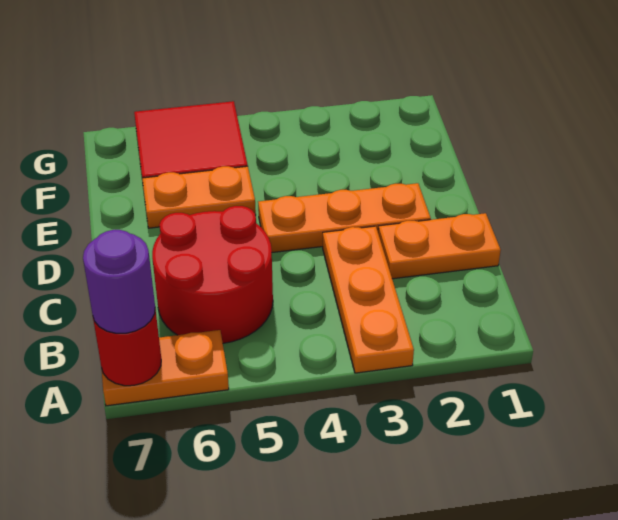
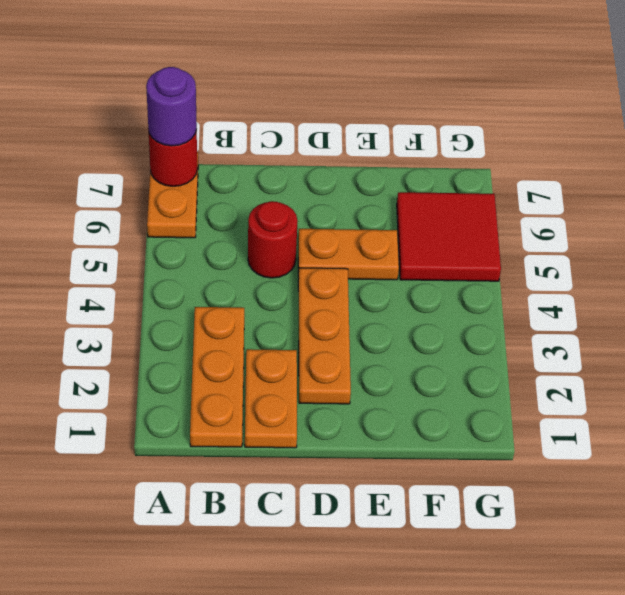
orange plate A3:C3 level 1 -> orange plate B1:B3 level 1
red round brick B5:C6 level 1 -> red round brick C5 level 1
orange plate E5:E6 level 1 -> orange plate D5:E5 level 1

